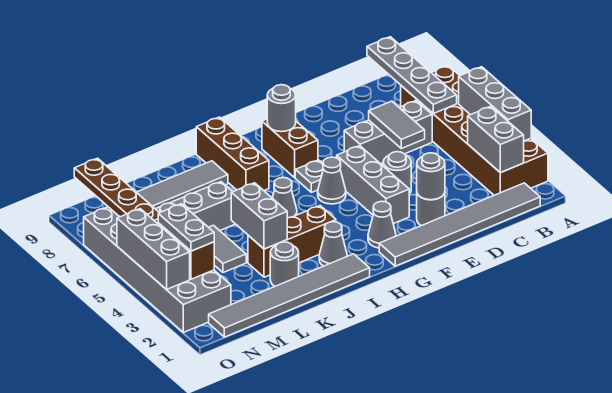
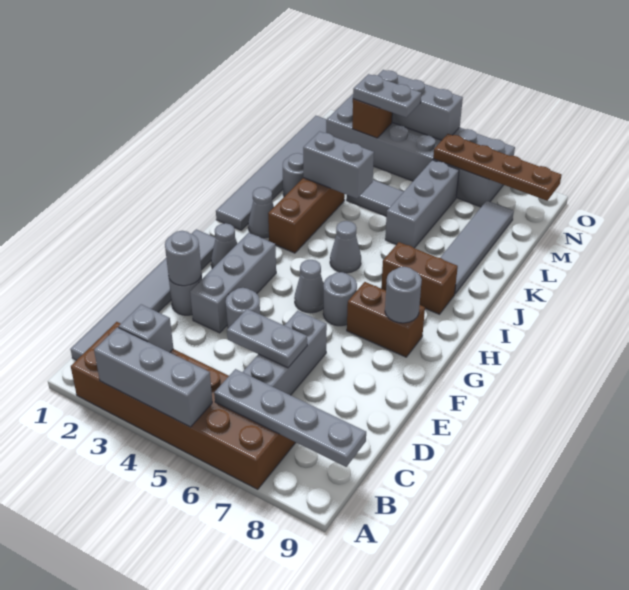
grey brick B2:B3 level 2 -> grey brick B3 level 2
grey tile D5:D6 level 2 -> grey plate D5:D6 level 2
grey brick F3:F5 level 1 -> grey brick E3:G3 level 1
grey plate G6 level 1 -> grey round brick G6 level 1
brown brick I7:I9 level 1 -> brown brick I7:I8 level 1

